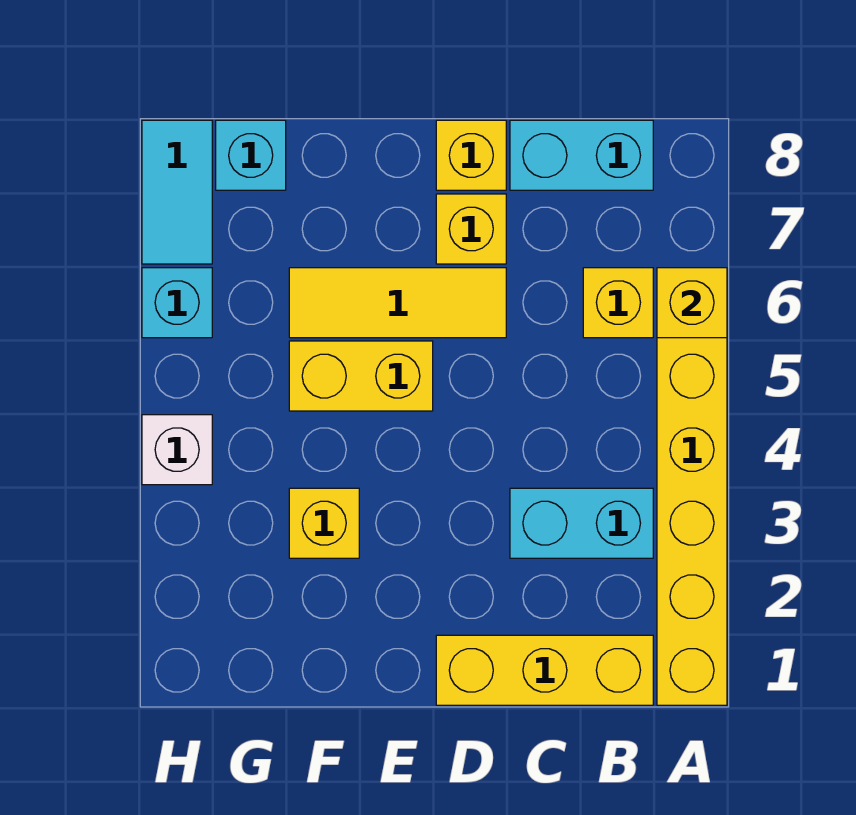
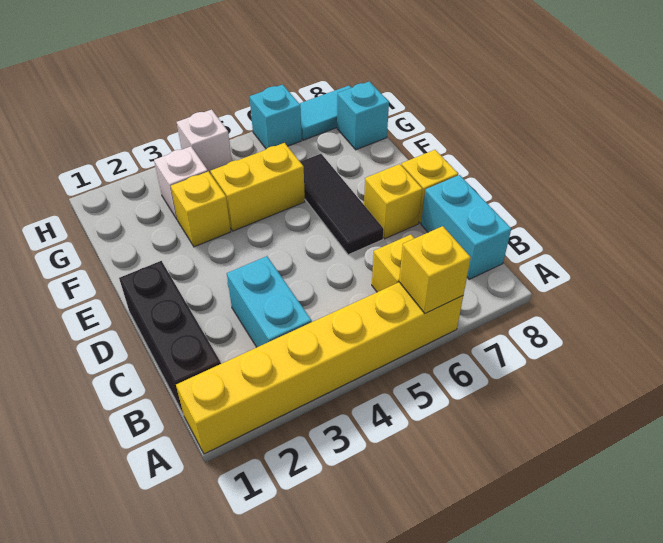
yellow brick B1:D1 level 1 -> black brick B1:D1 level 1
yellow tile D6:F6 level 1 -> black tile D6:F6 level 1
yellow brick E5:F5 level 1 -> yellow brick F4:F5 level 1
none -> white brick G3 level 1

